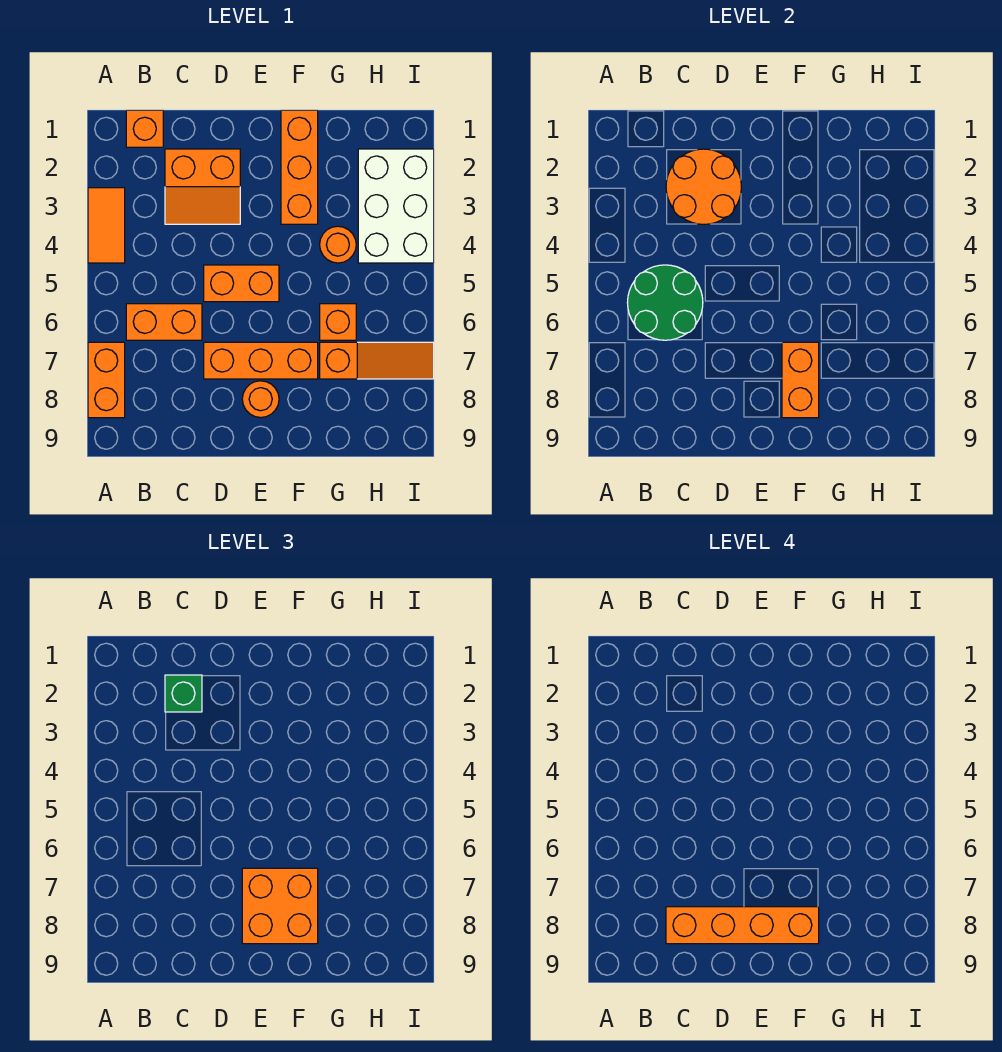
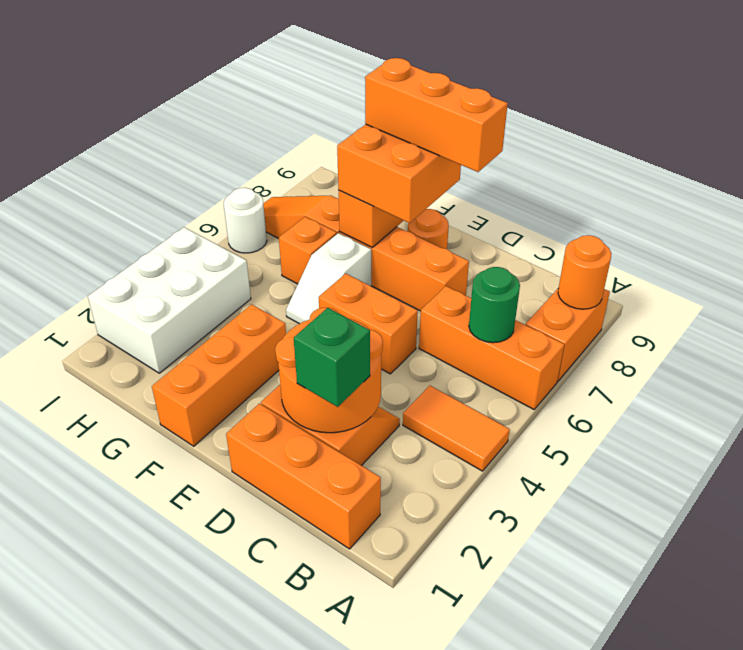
orange tile A3:A4 level 1 -> orange tile A4:B4 level 1
orange brick B1 level 1 -> orange brick B1:D1 level 1
green round brick B5:C6 level 2 -> green round brick B6 level 2
orange brick B6:C6 level 1 -> orange brick A6:C6 level 1
orange brick C8:F8 level 4 -> orange brick D8:F8 level 4
none -> white slope F5:F6 level 1 top 6
orange round brick G4 level 1 -> orange round brick A8 level 2
none -> white round brick I6 level 1

